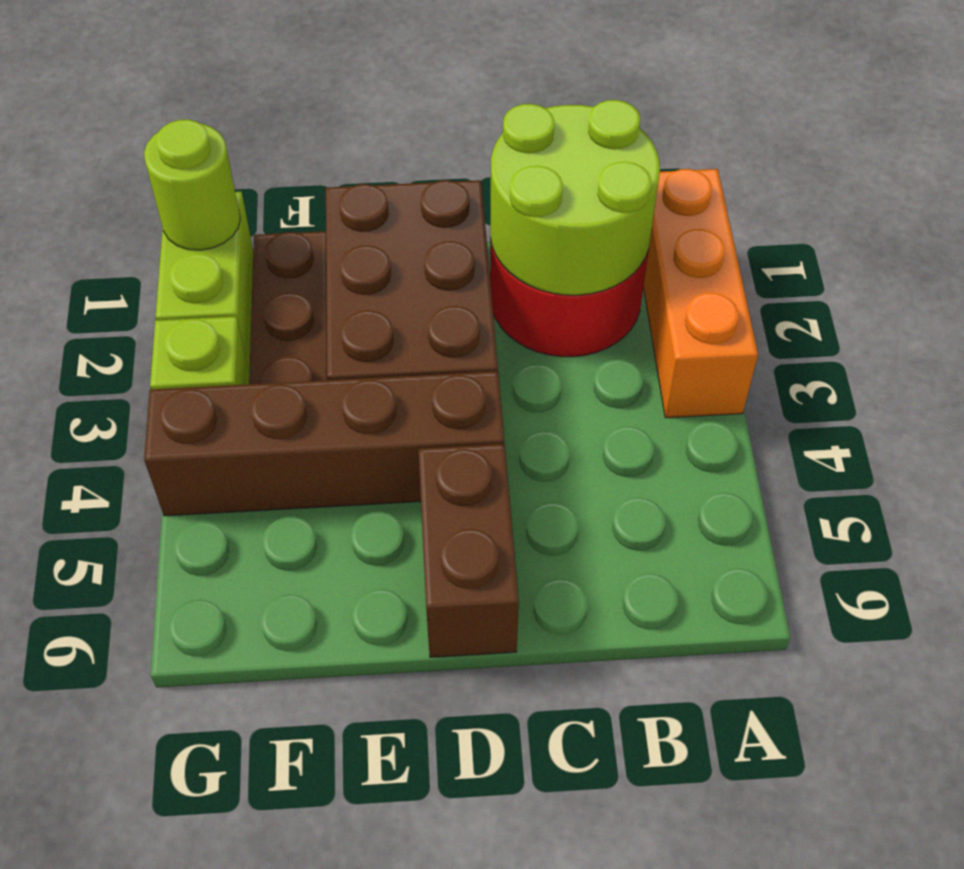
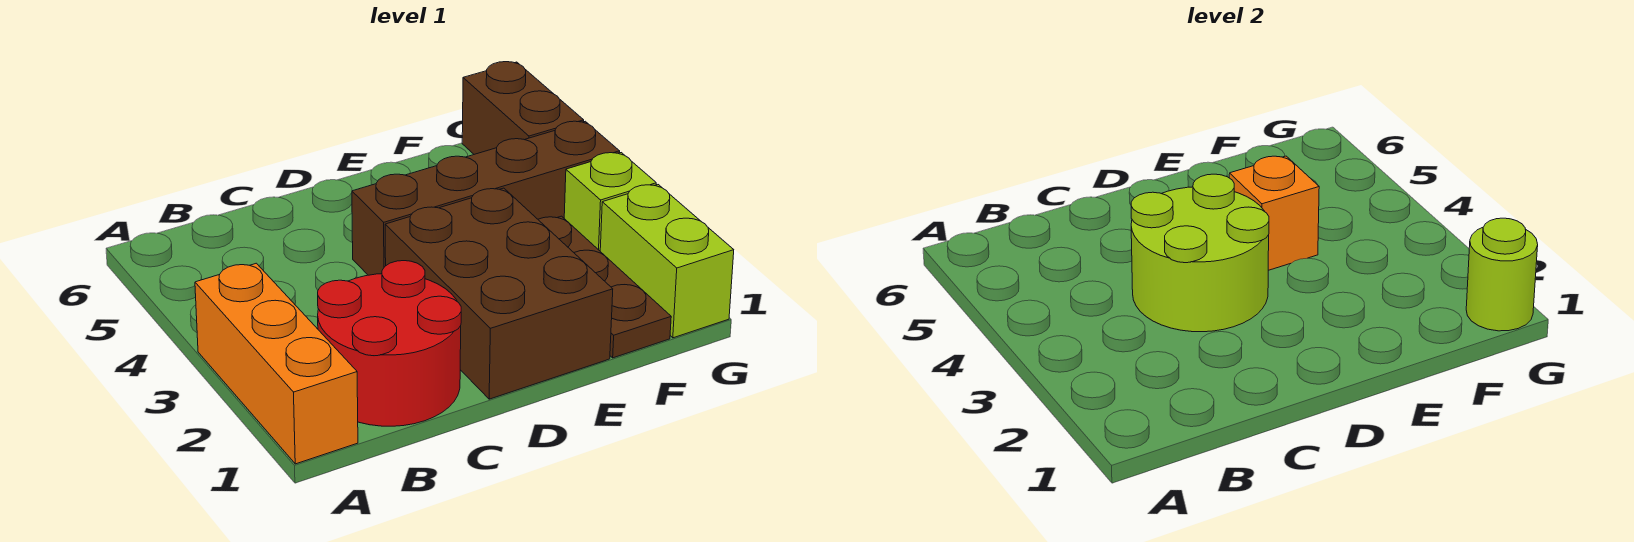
lime round brick B1:C2 level 2 -> lime round brick C3:D4 level 2
brown brick D5:D6 level 1 -> brown brick G5:G6 level 1
none -> orange brick E4 level 2

